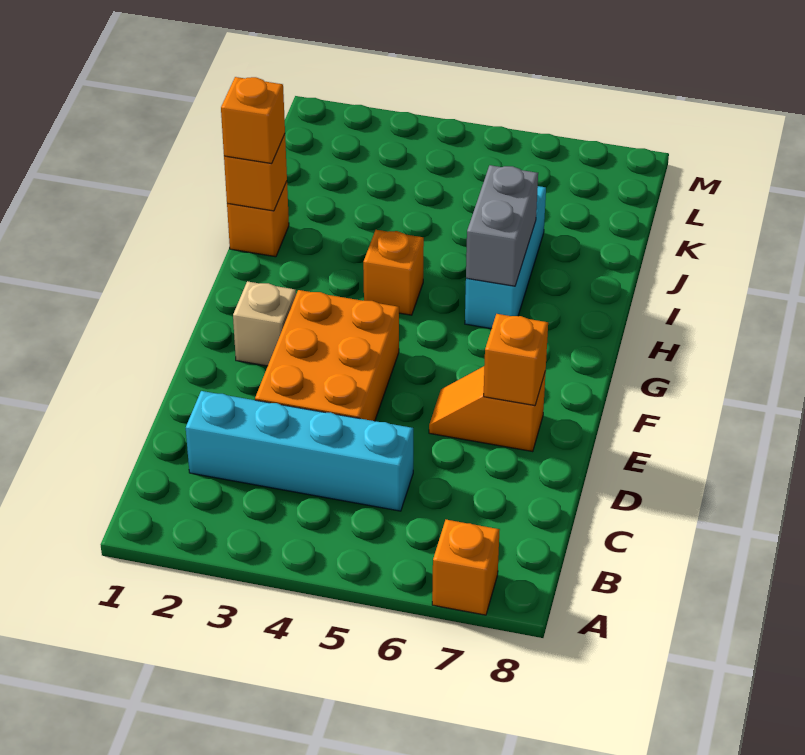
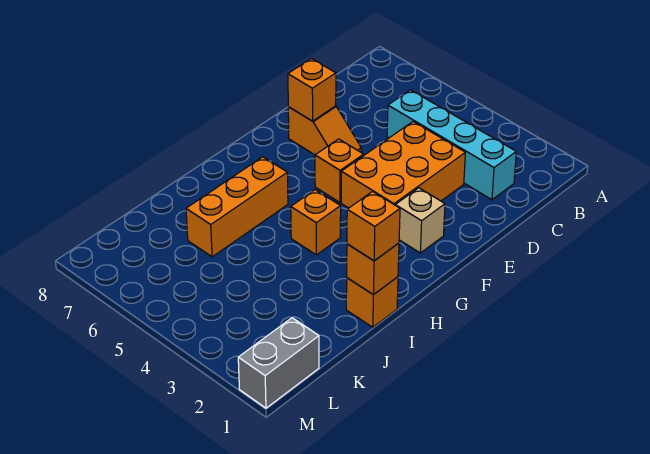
orange brick A7 level 1 -> orange brick F5 level 1
cyan brick H6:J6 level 1 -> orange brick H6:J6 level 1
grey brick H6:I6 level 2 -> grey brick L1:M1 level 1

